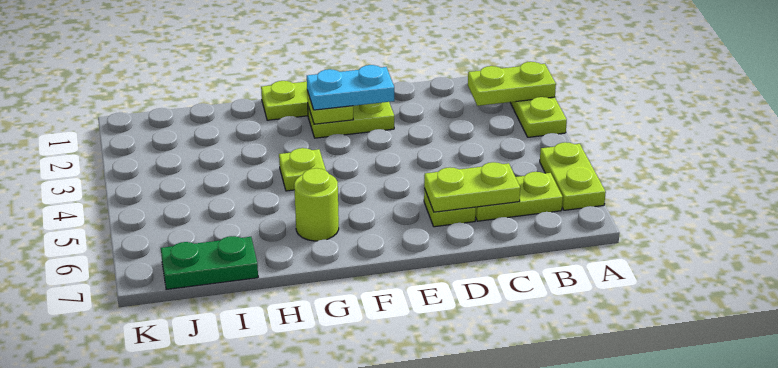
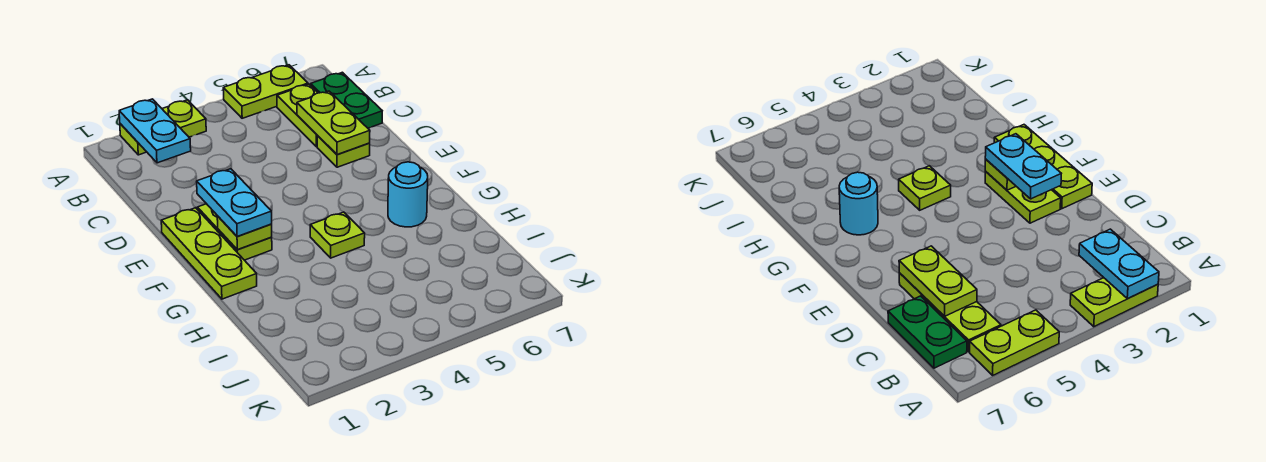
lime plate A2:B2 level 2 -> cyan plate A2:B2 level 2
lime round brick G6 level 1 -> cyan round brick G6 level 1
green plate I7:J7 level 1 -> green plate B7:C7 level 1

